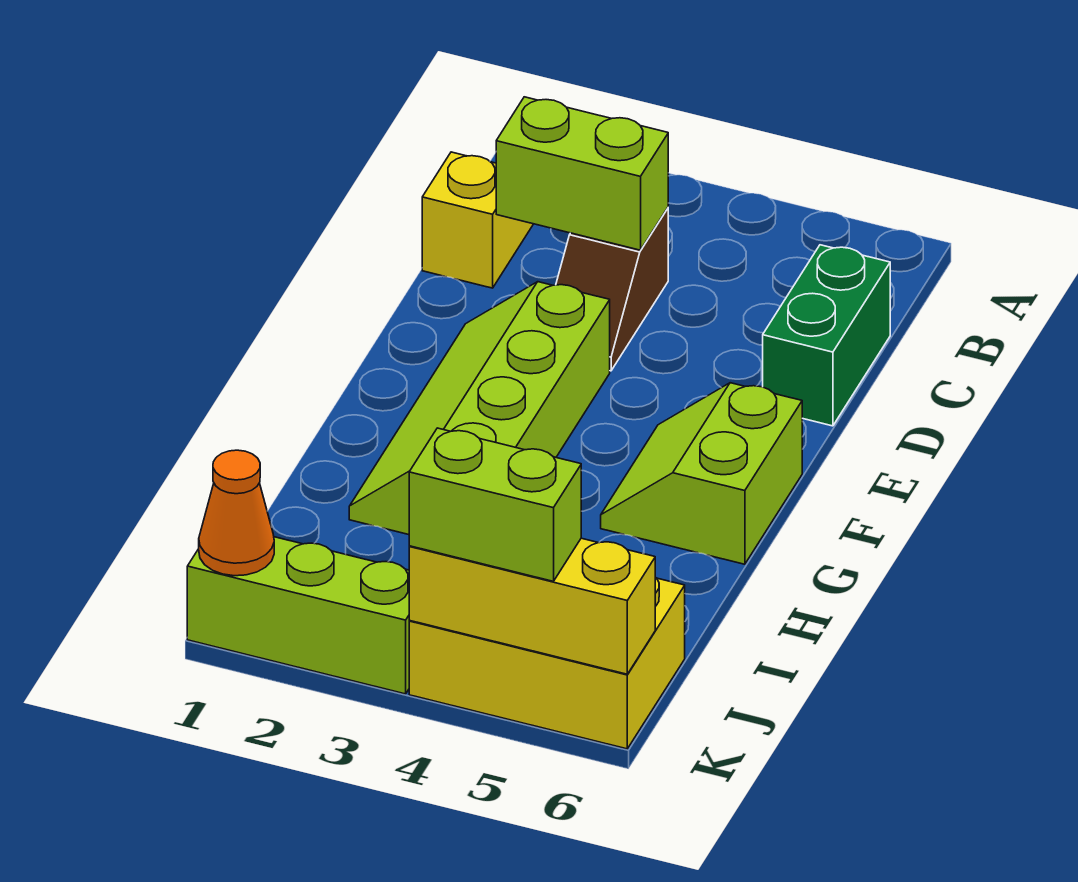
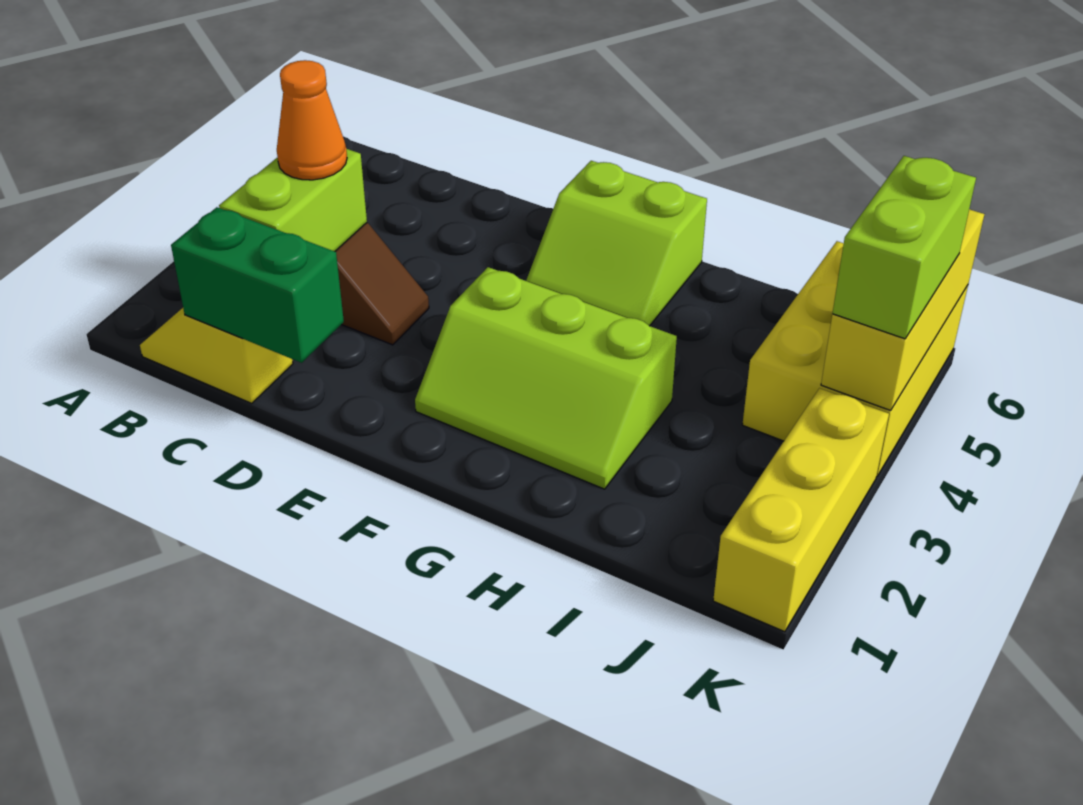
green brick C6:D6 level 1 -> green brick C1:D1 level 2
lime slope E2:H3 level 1 top 3 -> lime slope F2:H3 level 1 top 3
lime brick K1:K3 level 1 -> yellow brick K1:K3 level 1
orange cone K1 level 2 -> orange cone C3 level 3

